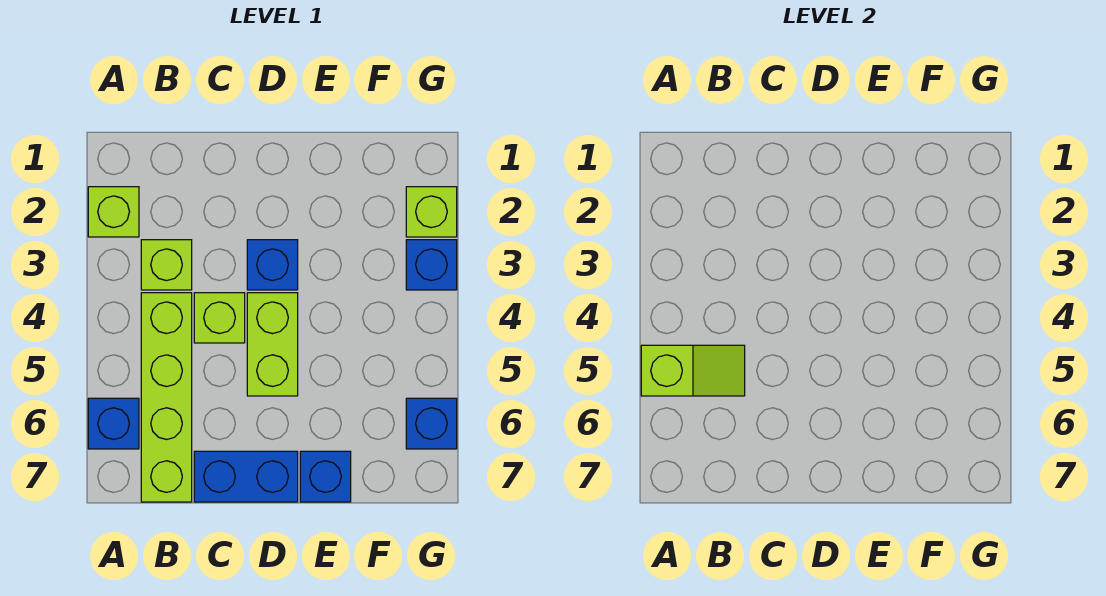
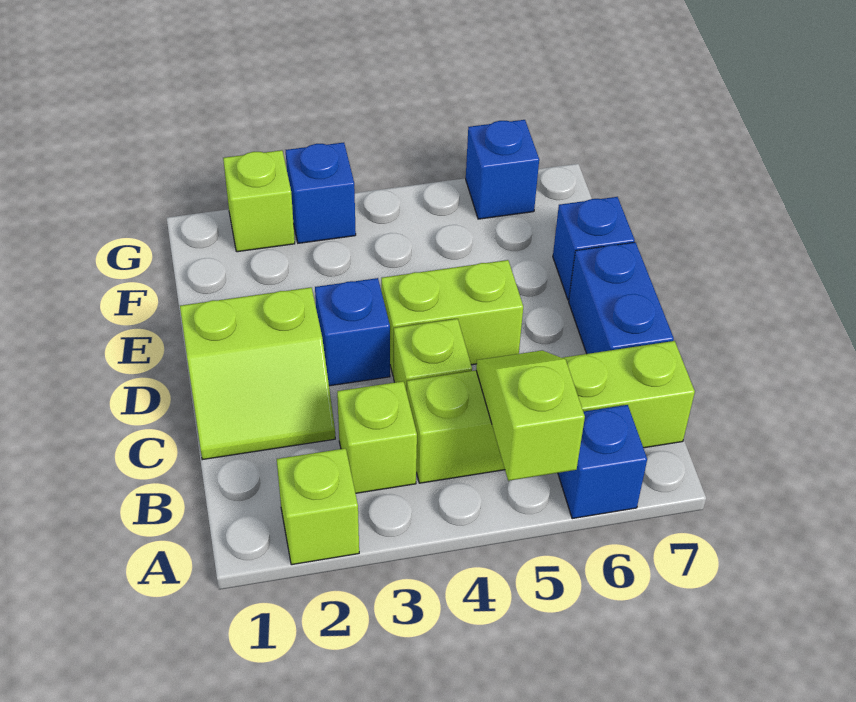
none -> lime slope C1:D2 level 1 top D

